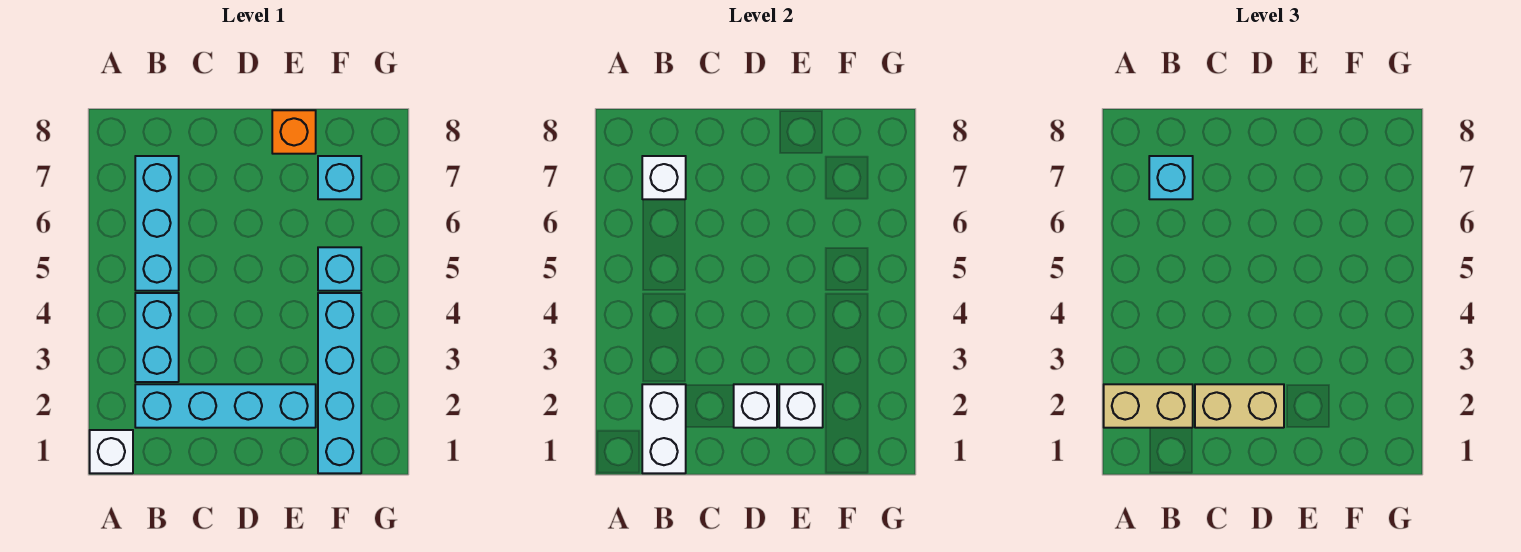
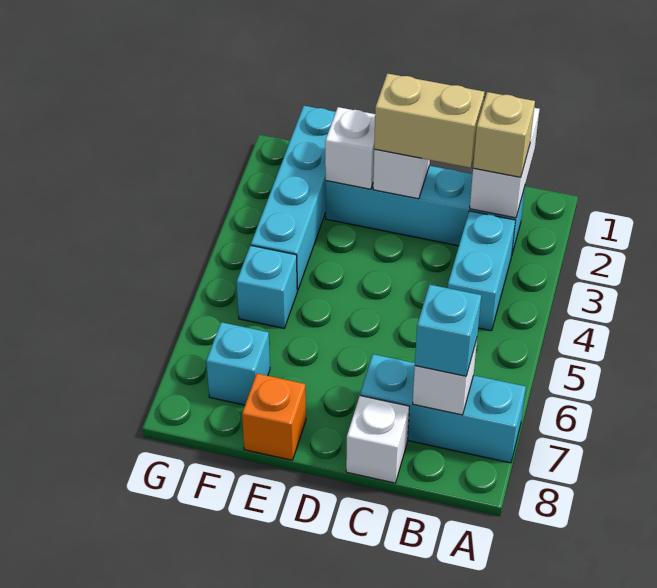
white brick A1 level 1 -> white brick C8 level 1
tan brick A2:B2 level 3 -> tan brick B2 level 3
cyan brick B5:B7 level 1 -> cyan brick A7:C7 level 1

